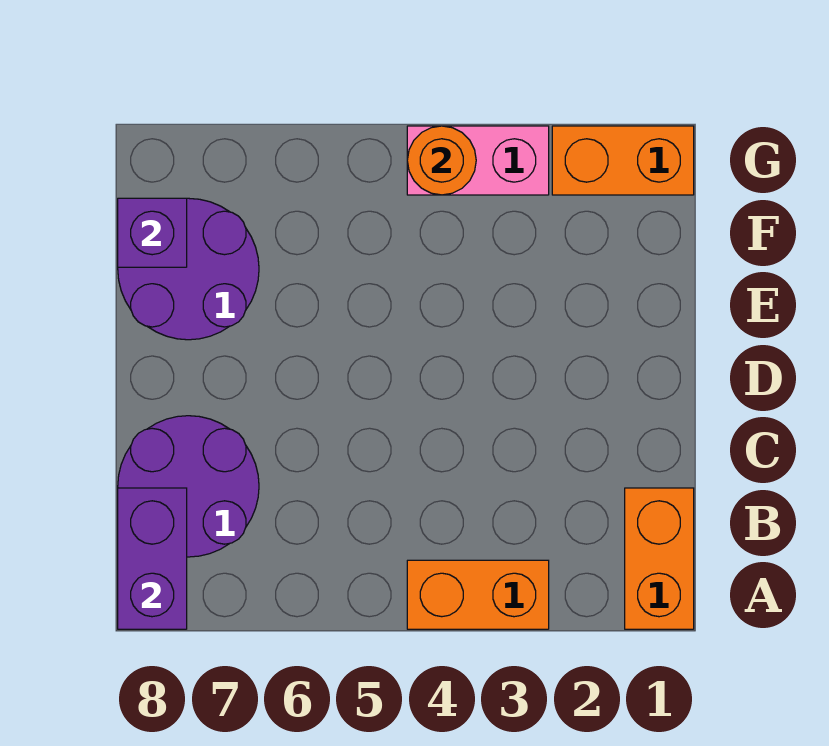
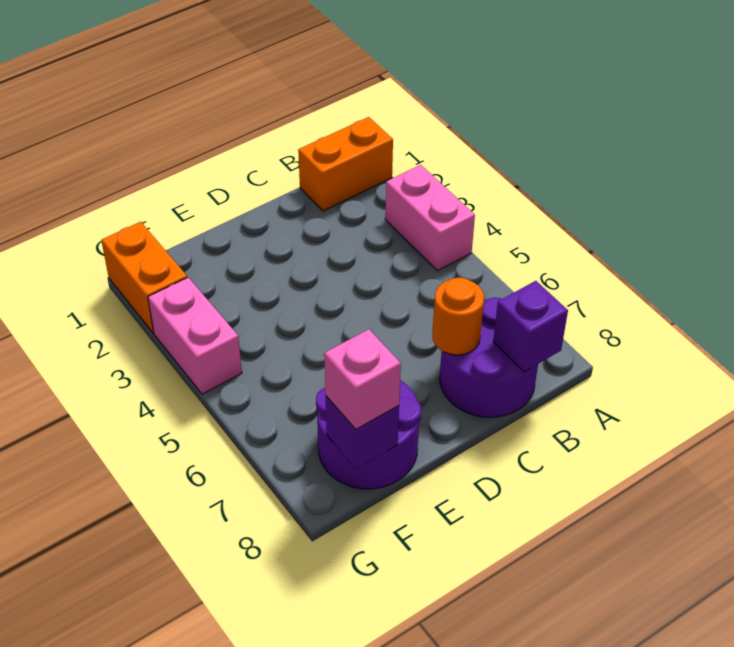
orange brick A3:A4 level 1 -> pink brick A3:A4 level 1
purple brick A8:B8 level 2 -> purple brick B8 level 2
none -> pink brick F8 level 3
orange round brick G4 level 2 -> orange round brick C7 level 2

